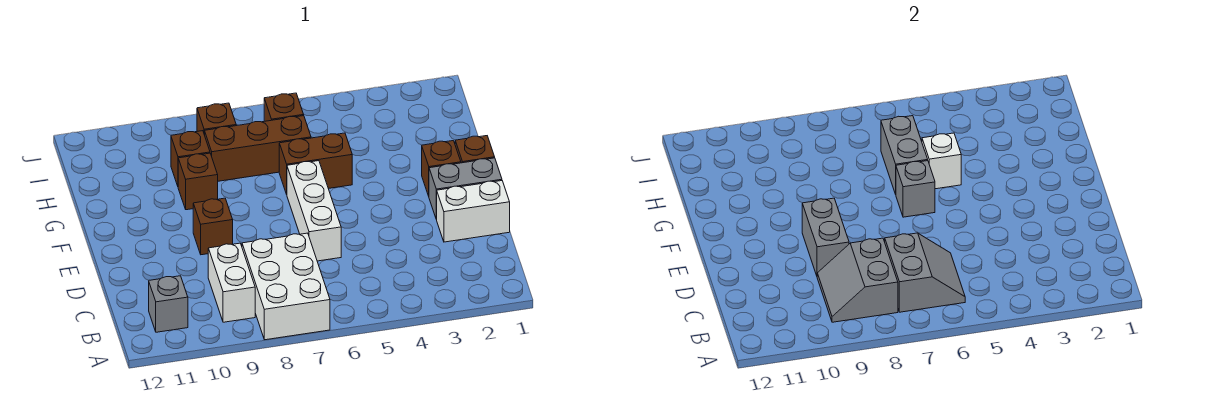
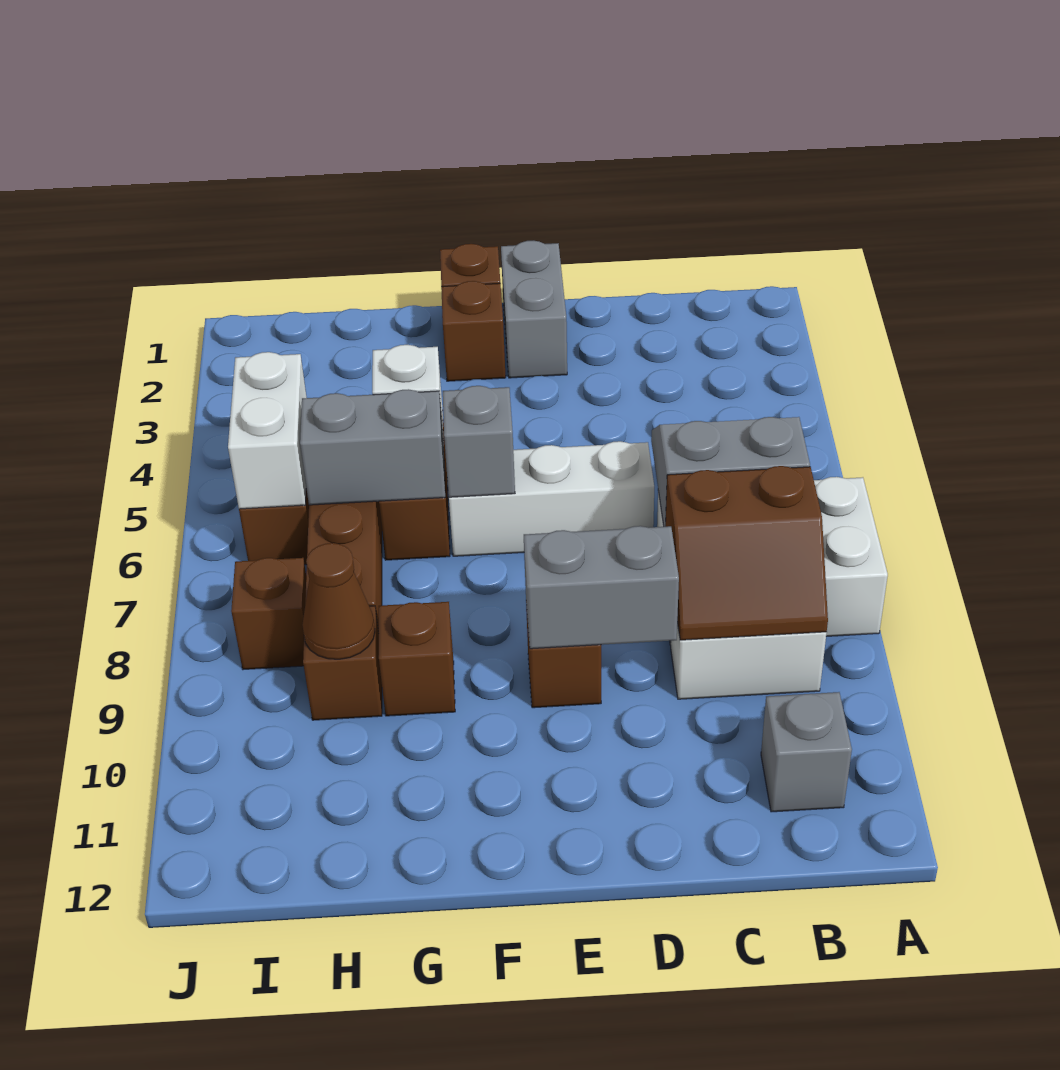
grey slope B8:C9 level 2 top 8 -> brown slope B8:C9 level 2 top 8
white brick D1:D2 level 1 -> white brick I5:I6 level 2
none -> brown cone H9 level 2

